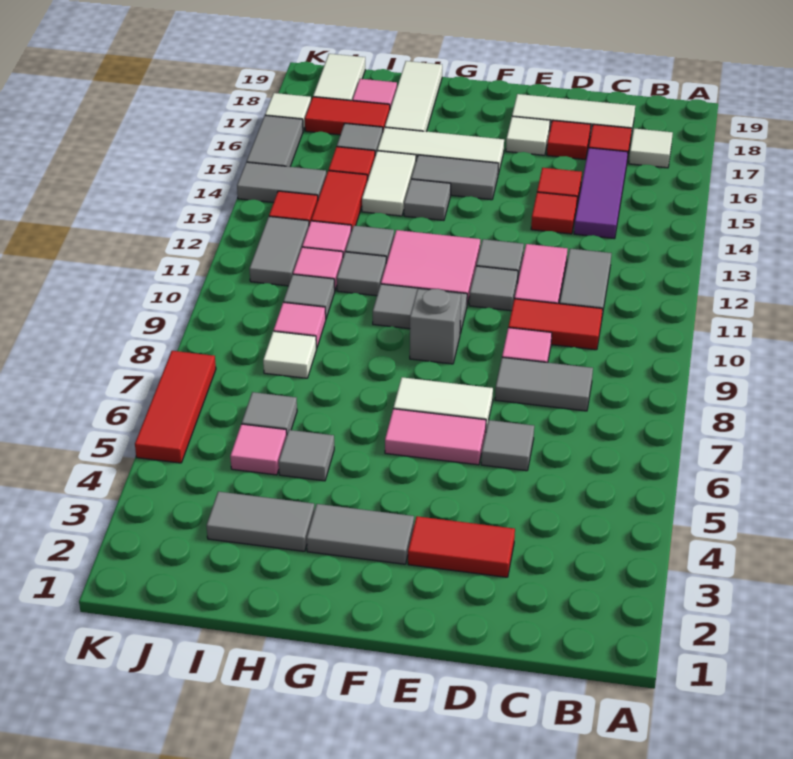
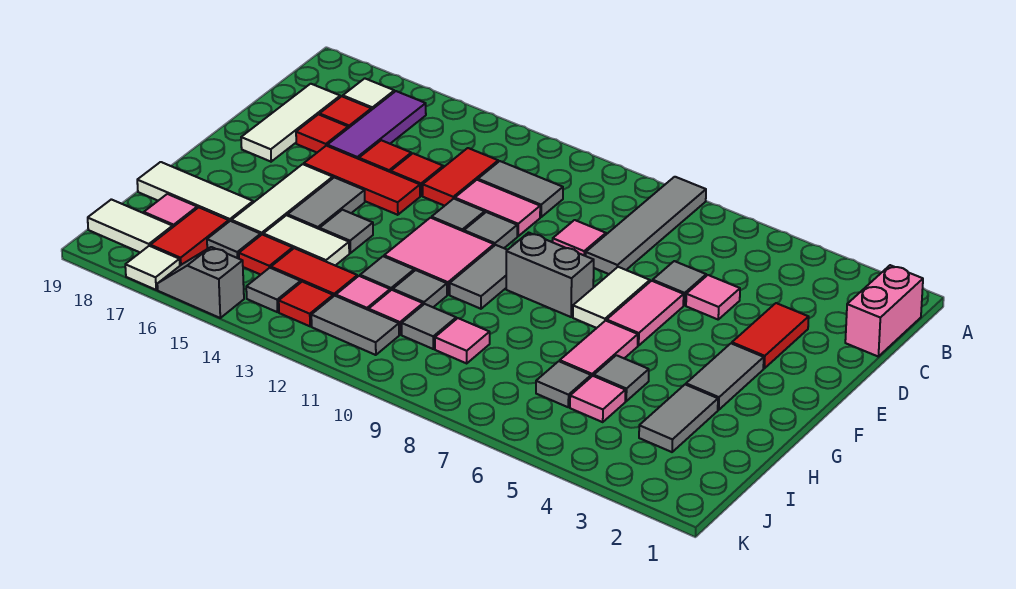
none -> pink brick B1:C1 level 1
grey tile C8:D8 level 1 -> grey tile A8:D8 level 1
red tile C10:D10 level 1 -> red tile C13:D13 level 1
purple tile C14:C16 level 1 -> purple tile B16:D16 level 1
none -> pink tile D5 level 1
white tile E17 level 1 -> none
grey brick F9 level 1 -> grey brick F8:F9 level 1
none -> pink tile G6:H6 level 1
white tile I8 level 1 -> none
grey tile J14:K14 level 1 -> grey tile J14 level 1
red tile K5:K7 level 1 -> red tile E14:E16 level 1
grey tile K15:K16 level 1 -> grey slope K15:K16 level 1 top 15

